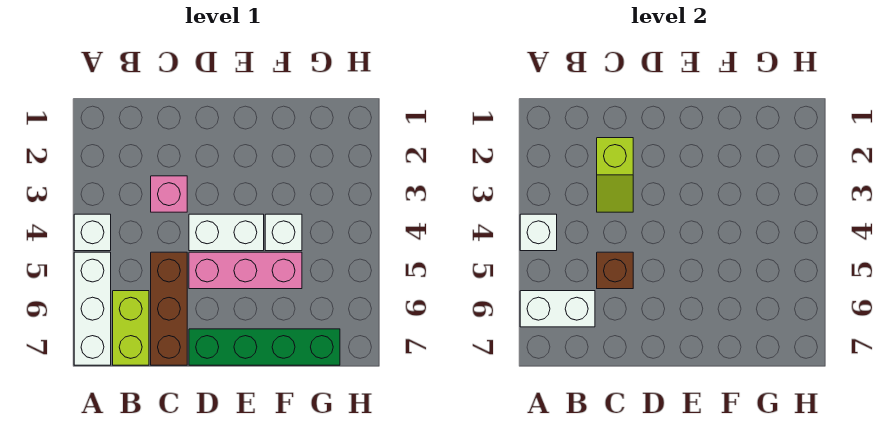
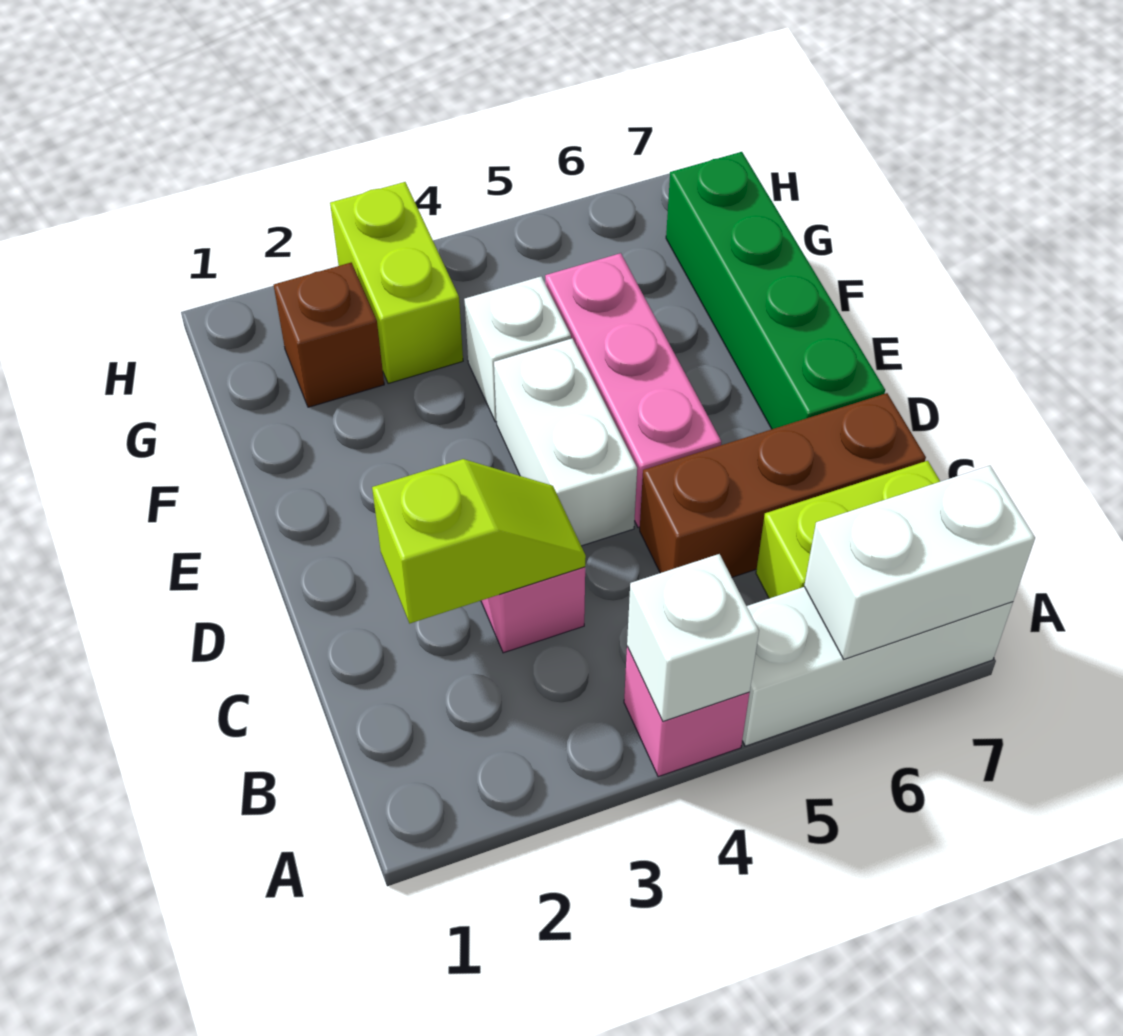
white brick A4 level 1 -> pink brick A4 level 1
white brick A6:B6 level 2 -> white brick A6:A7 level 2
brown brick C5 level 2 -> brown brick G2 level 1
none -> lime brick G3:H3 level 1

